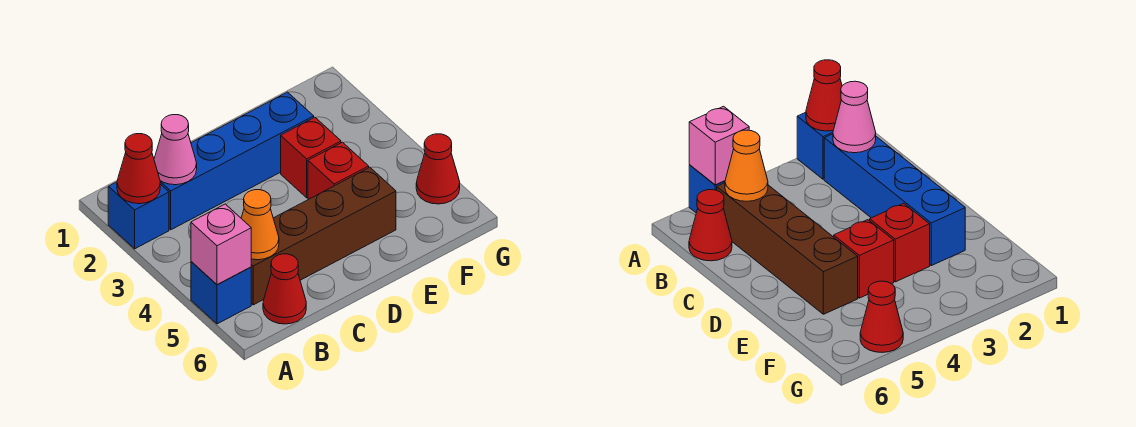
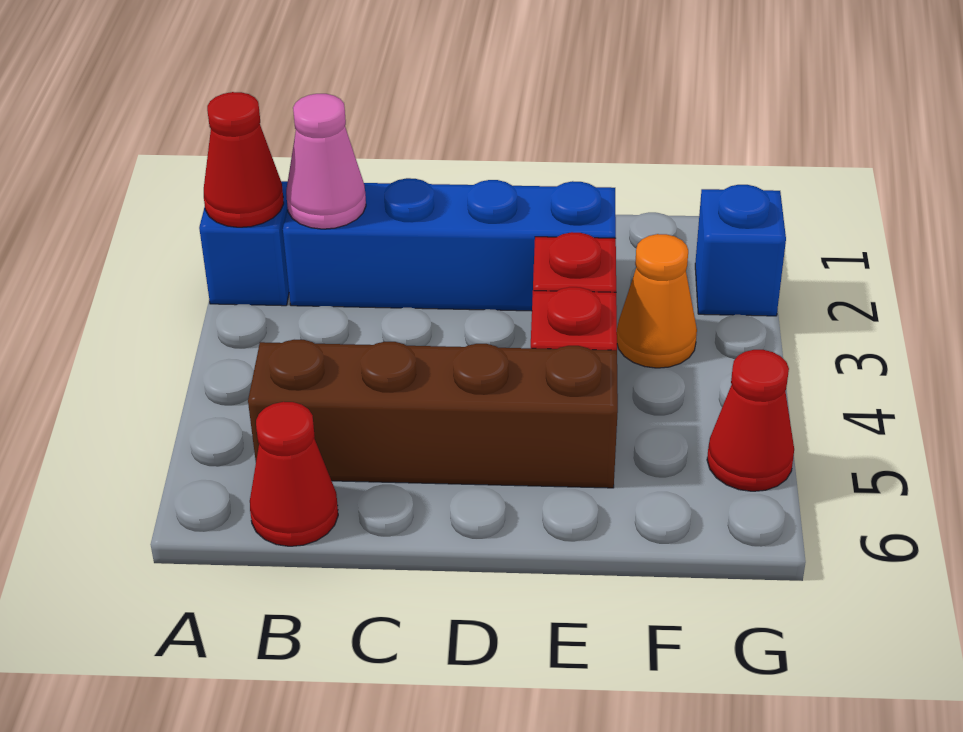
blue brick A5 level 1 -> blue brick G2 level 1
pink brick A5 level 2 -> none
orange cone B5 level 2 -> orange cone F3 level 1

